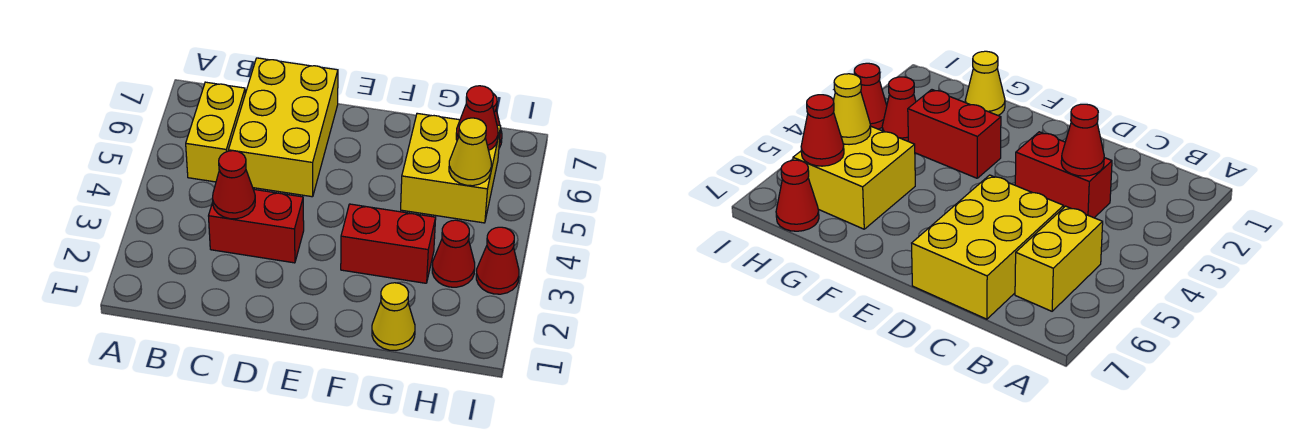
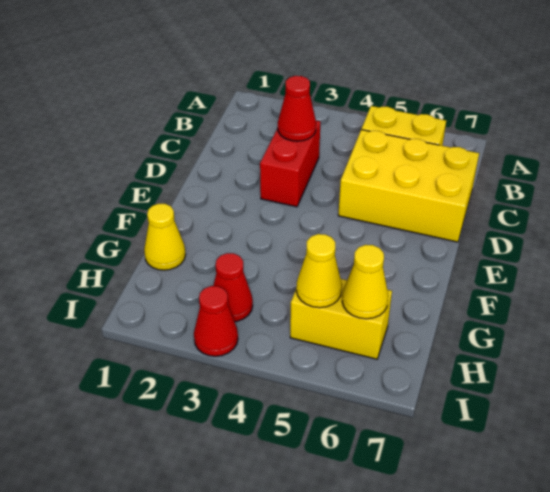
red brick F3:G3 level 1 -> none
yellow brick G5:H6 level 1 -> yellow brick H5:H6 level 1
red cone H6 level 2 -> yellow cone H6 level 2
red cone H7 level 1 -> none

